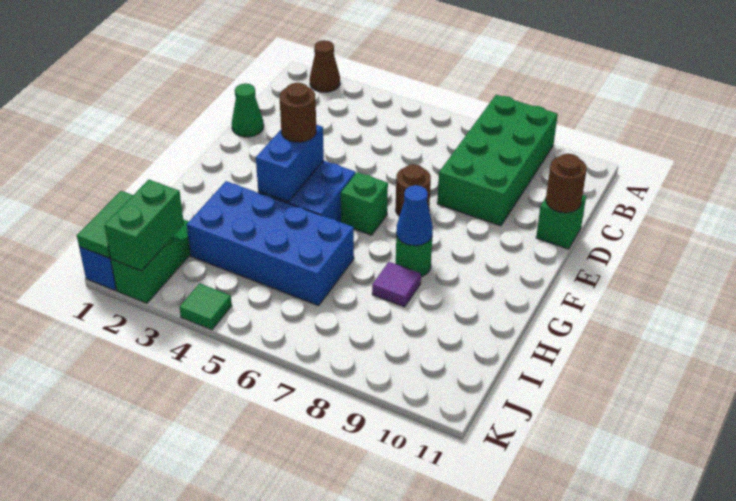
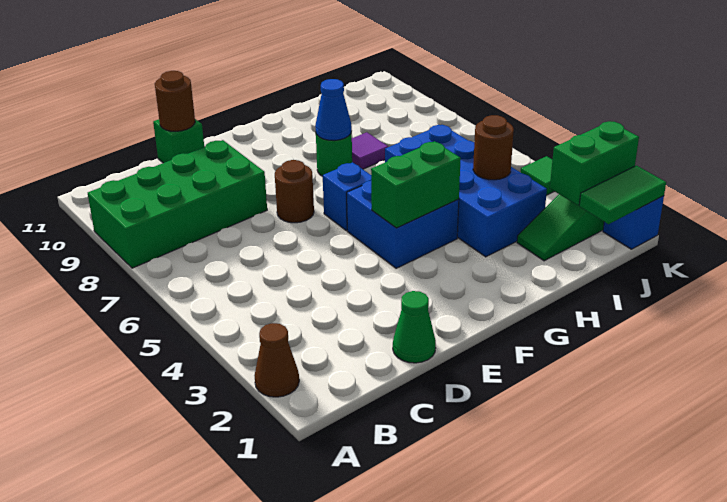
blue brick F4:G4 level 2 -> green brick F4:G4 level 2
brown round brick F4 level 3 -> brown round brick I4 level 2
green brick F6 level 1 -> blue brick F6 level 1

